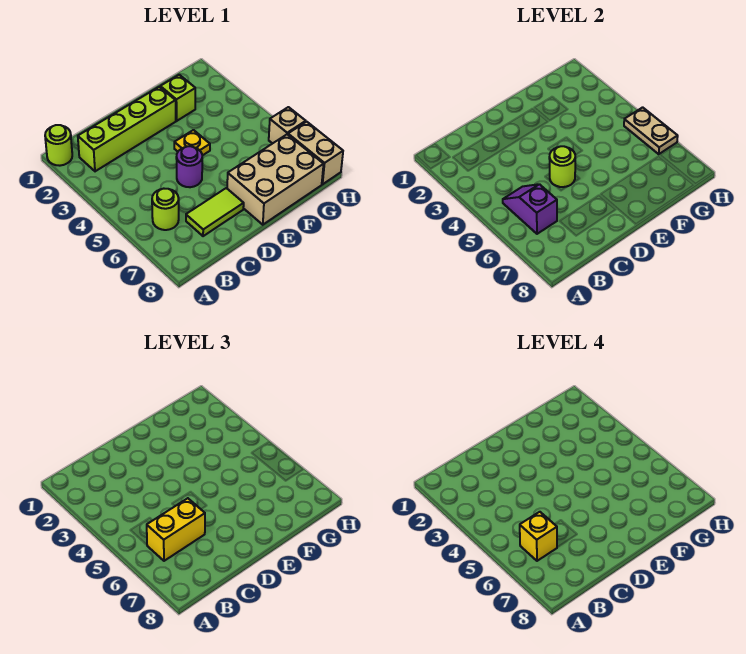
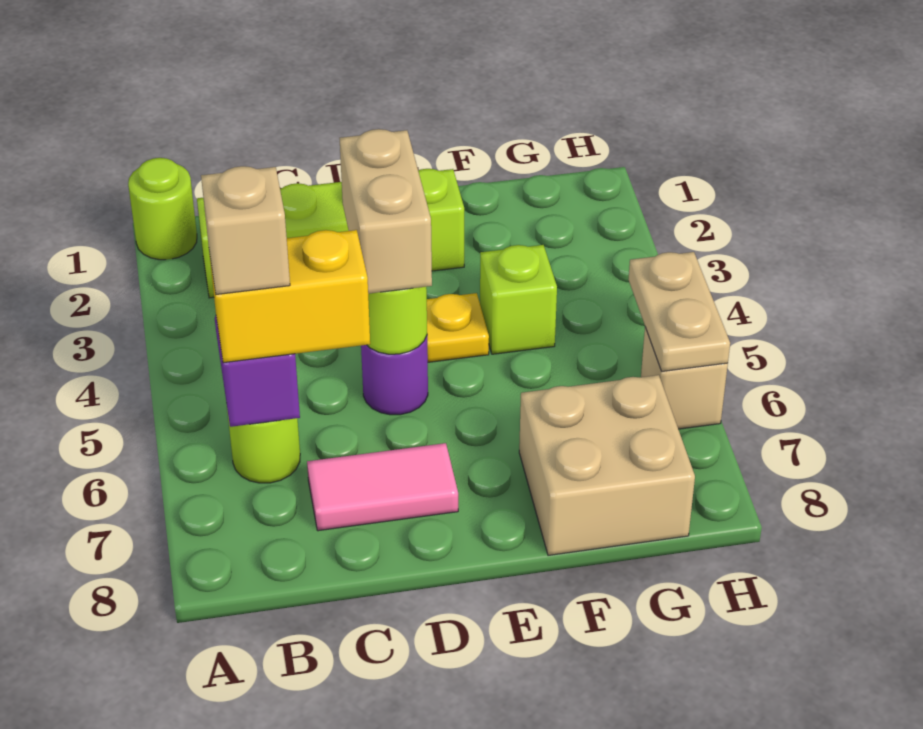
yellow brick B6 level 4 -> tan brick B6 level 4
lime tile C7:D7 level 1 -> pink tile C7:D7 level 1
tan brick E7:G8 level 1 -> tan brick F7:G8 level 1
lime brick F2 level 1 -> lime brick F4 level 1
tan brick H7:H8 level 1 -> tan brick D4:D5 level 3

